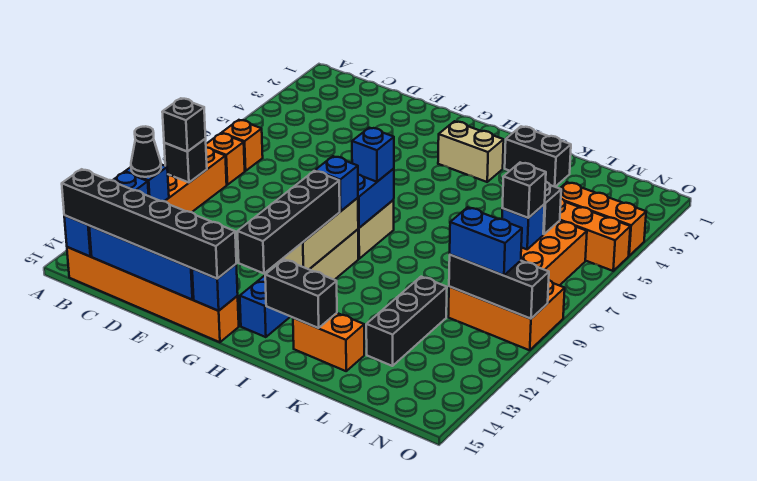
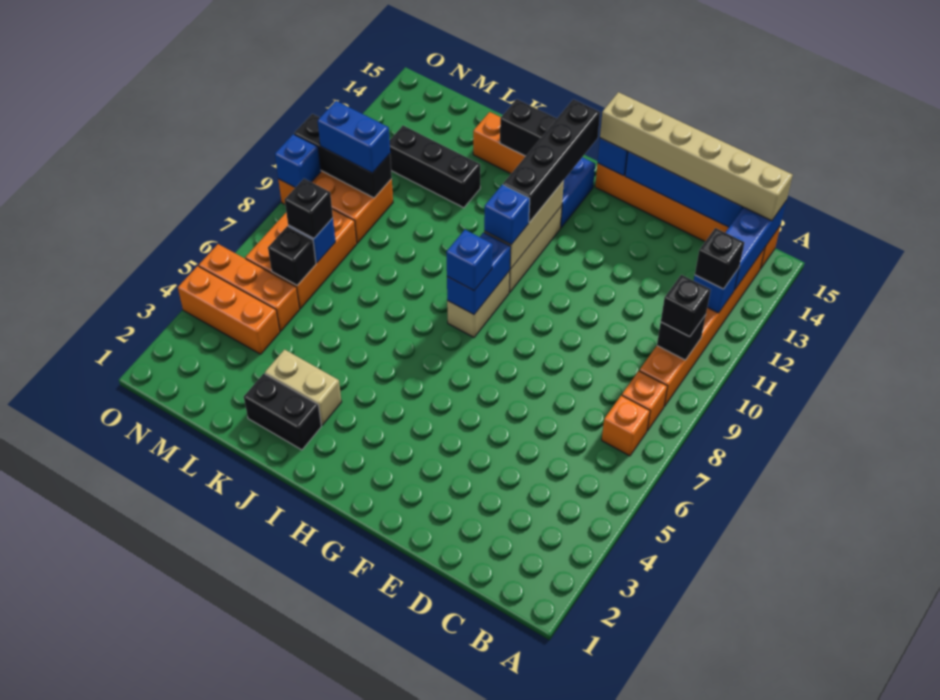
black cone B12 level 3 -> black brick B12 level 3
black brick B15:G15 level 3 -> tan brick B15:G15 level 3
tan brick H3:I3 level 1 -> tan brick J3:K3 level 1
black brick L11:L13 level 1 -> black brick K12:M12 level 1
none -> blue brick O9 level 2

